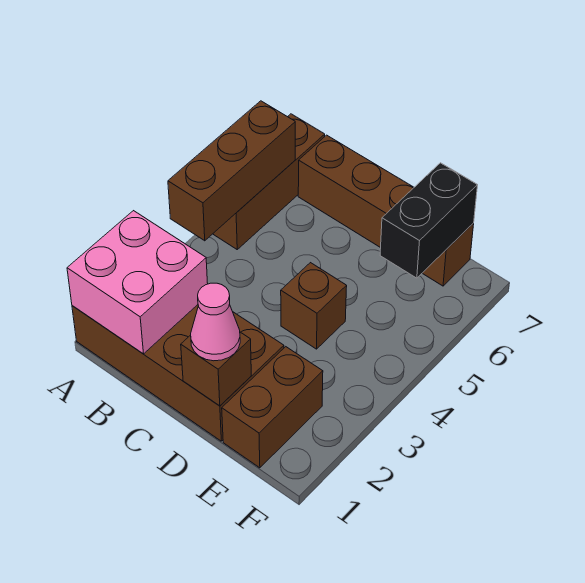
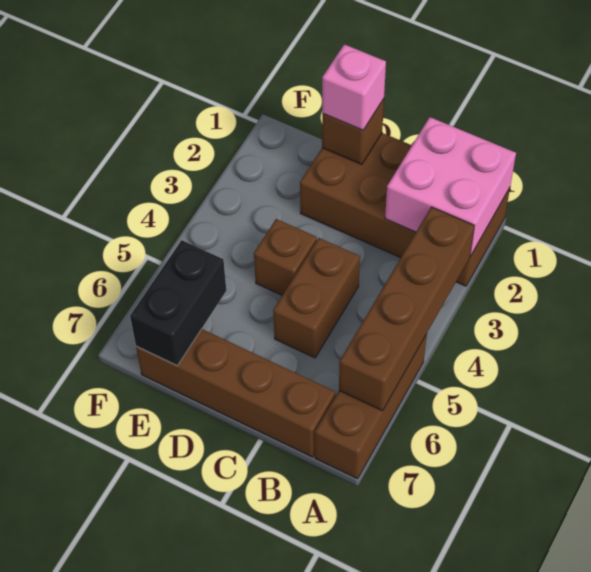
brown brick A4:A6 level 2 -> brown brick A3:A6 level 2
pink cone D1 level 3 -> pink brick D1 level 3
brown brick E1:E2 level 1 -> brown brick C4:C5 level 1

